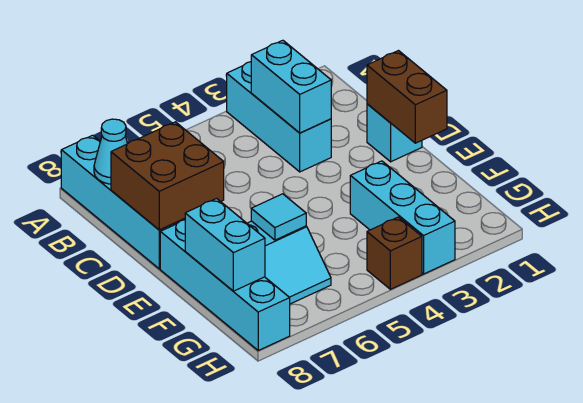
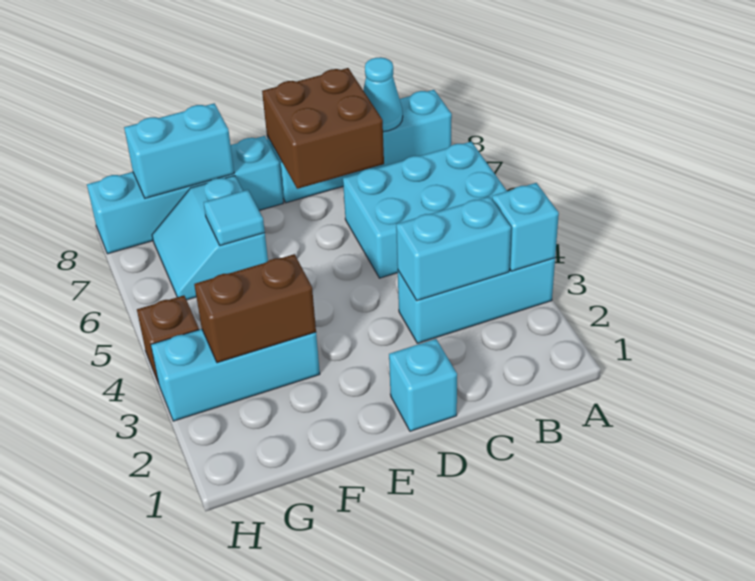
none -> cyan brick A3 level 2
none -> cyan brick A5:C6 level 1
brown brick D1:E1 level 2 -> brown brick F3:G3 level 2

